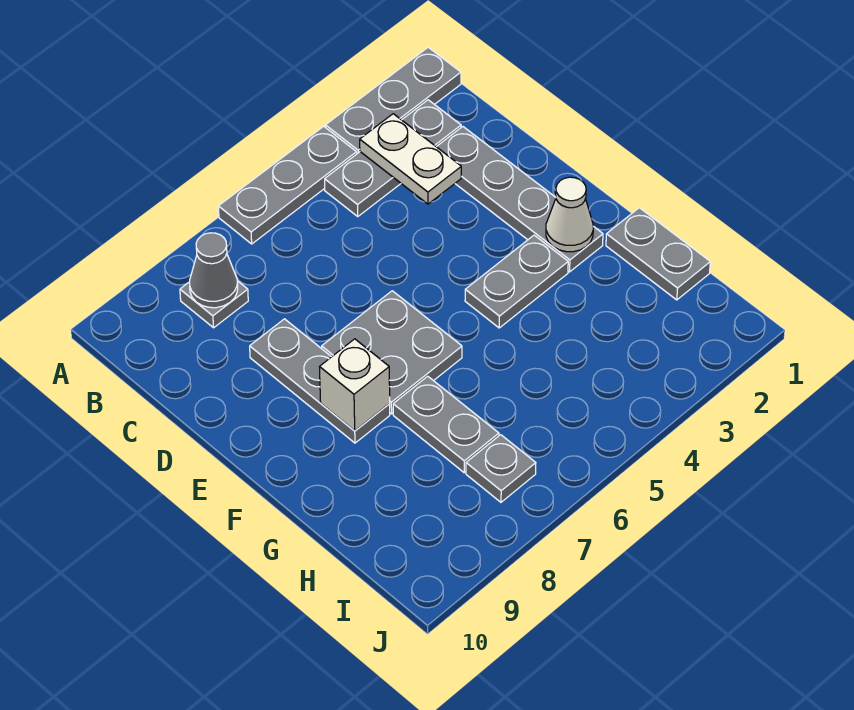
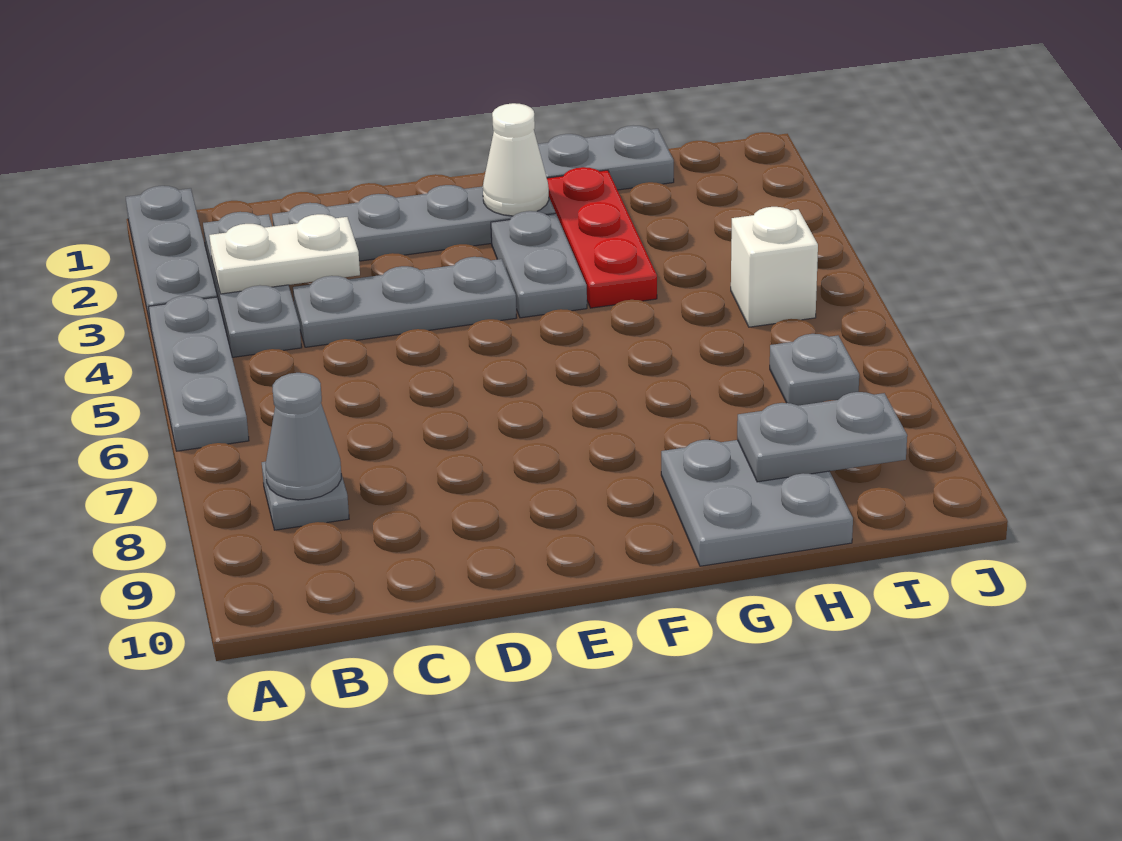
grey plate D8:F8 level 1 -> grey plate C4:E4 level 1
grey plate E6:F7 level 1 -> grey plate G9:H10 level 1
white brick F8 level 2 -> white brick I5 level 1
none -> red plate G2:G4 level 1
grey plate G7:H7 level 1 -> grey plate H9:I9 level 2

